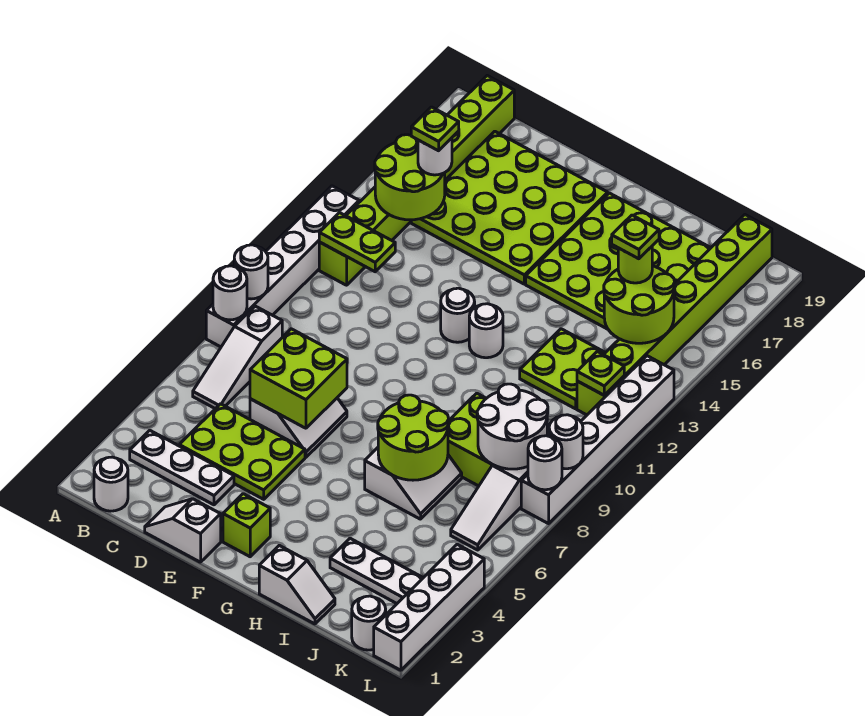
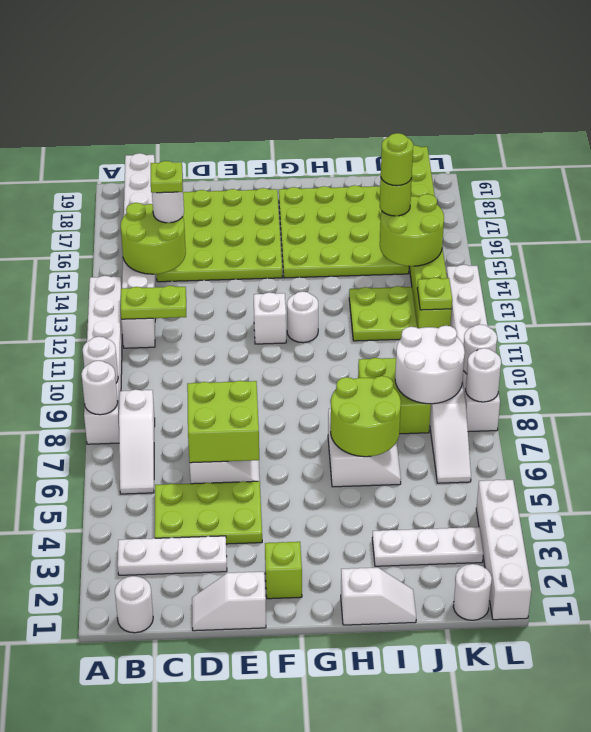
lime brick B12:B19 level 1 -> white brick B12:B19 level 1
white round brick F12 level 1 -> white brick F12 level 1
lime plate J15 level 4 -> lime round brick J15 level 4

